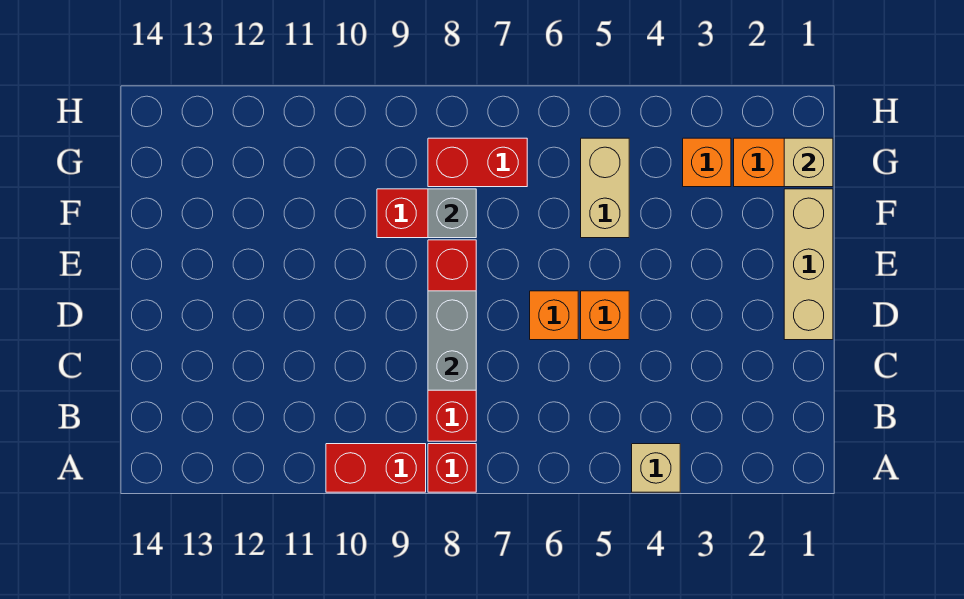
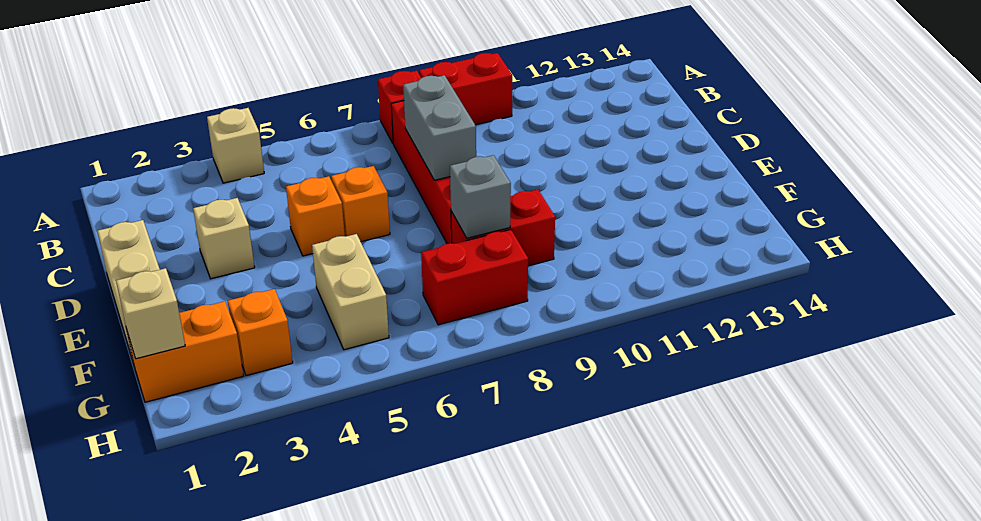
none -> tan brick D3 level 1

